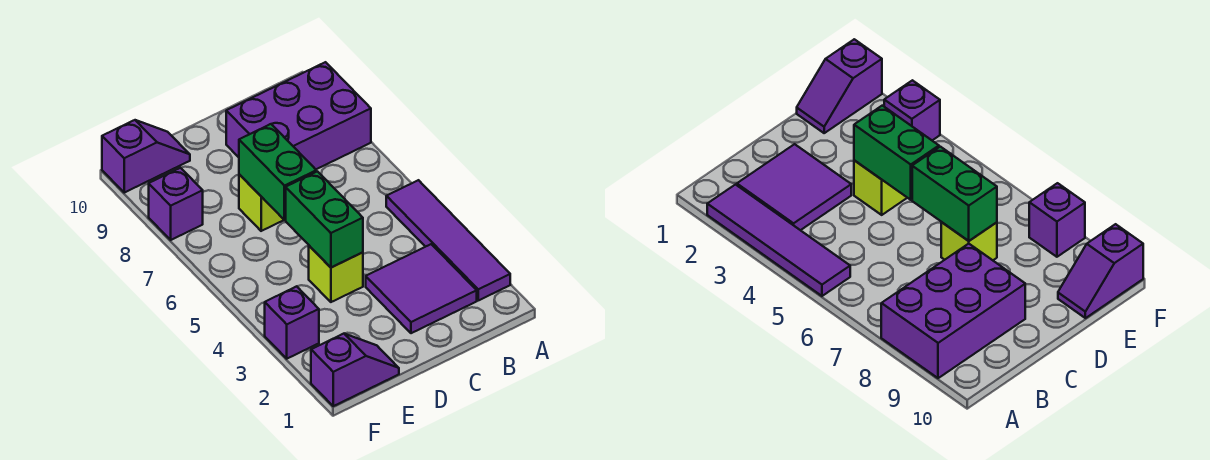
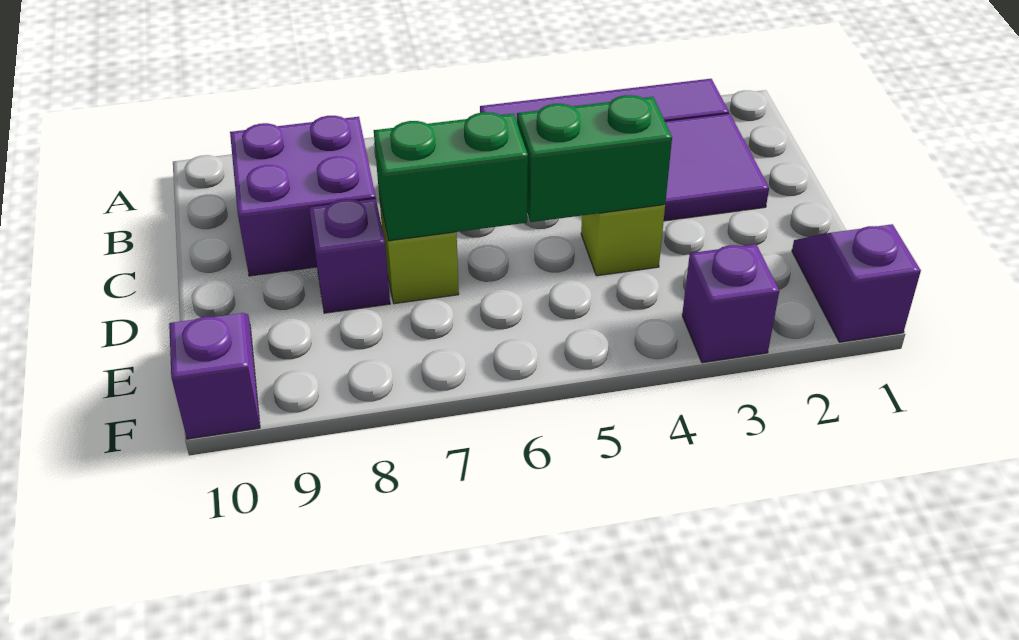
purple brick A8:C9 level 1 -> purple brick B8:C9 level 1
purple brick F8 level 1 -> purple brick D8 level 1

